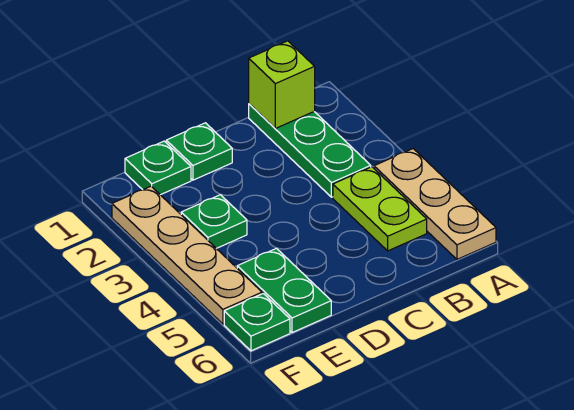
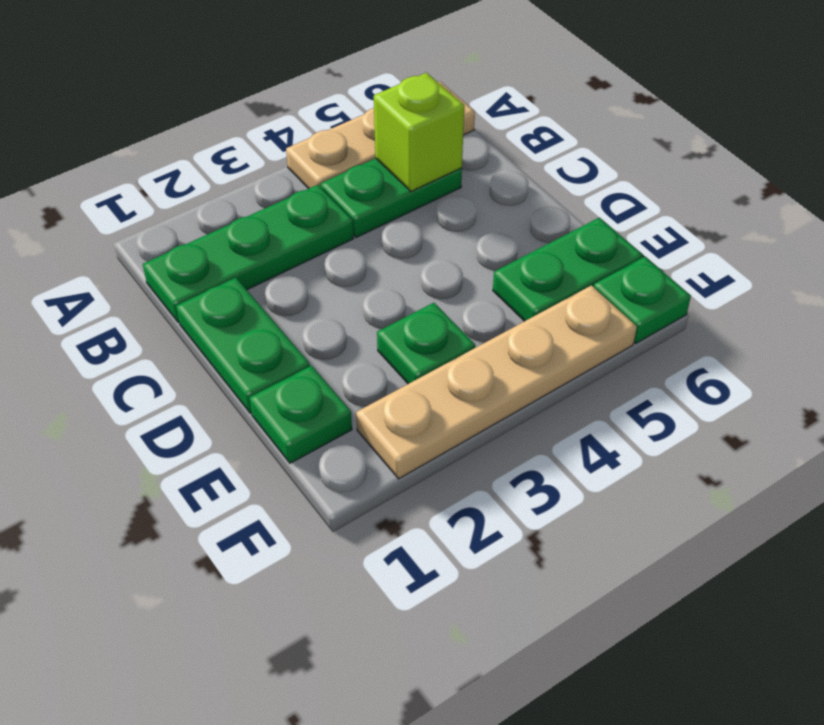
lime brick B1 level 2 -> lime brick B5 level 2
lime plate B4:B5 level 1 -> green plate B4:B5 level 1
green plate D1 level 1 -> green plate C1:D1 level 1

